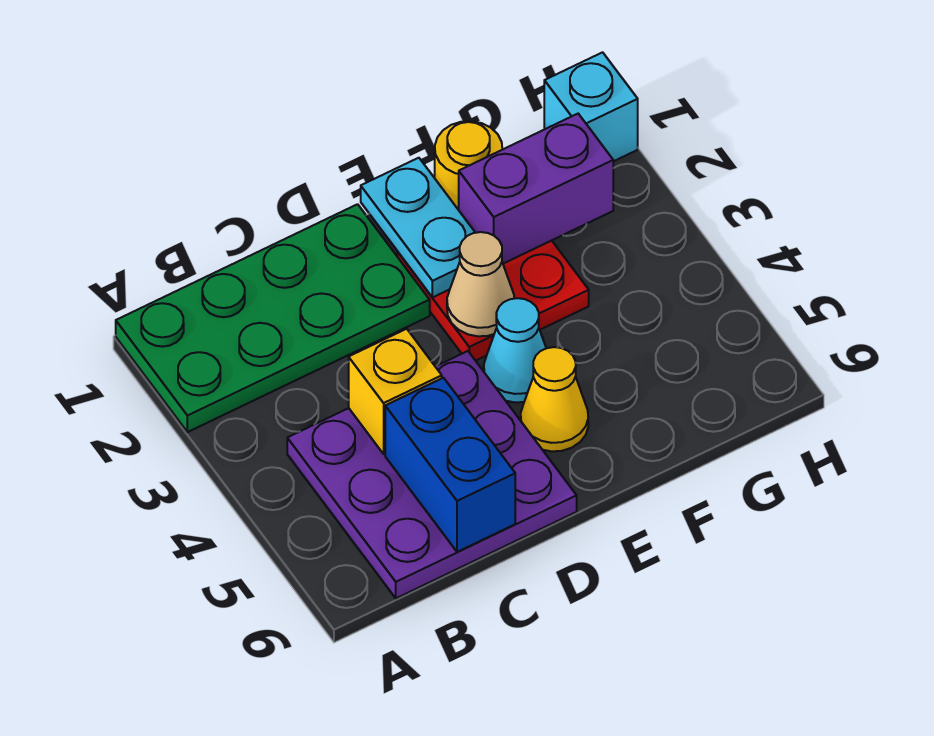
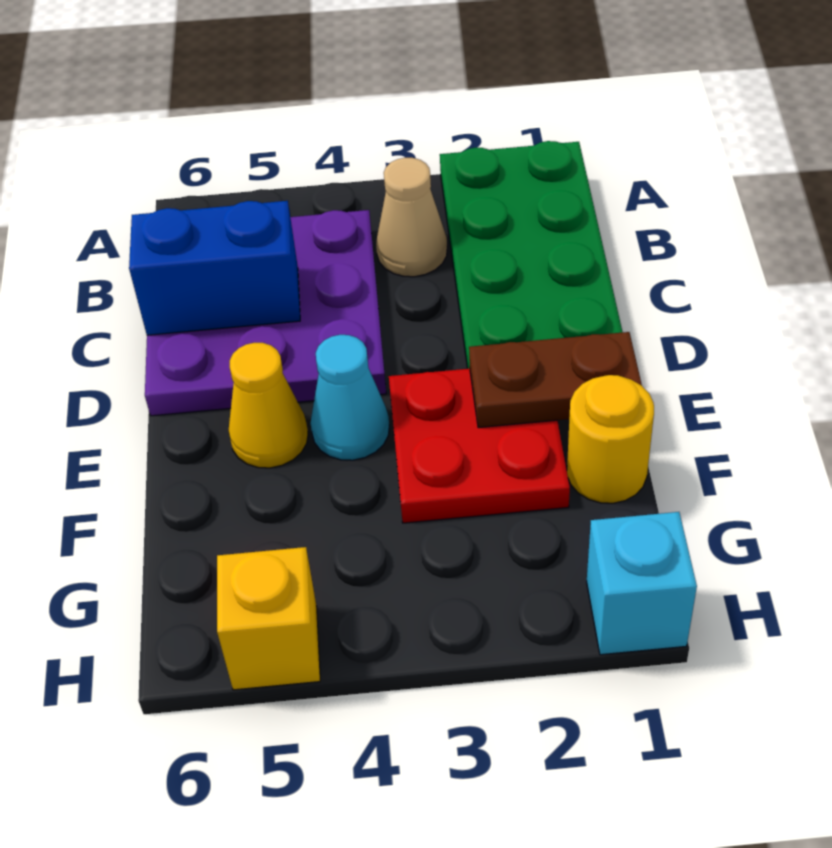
yellow brick C4 level 2 -> yellow brick H5 level 1
cyan plate E1:E2 level 2 -> brown plate E1:E2 level 2
tan cone E3 level 2 -> tan cone B3 level 1
purple brick F2:G2 level 2 -> none

